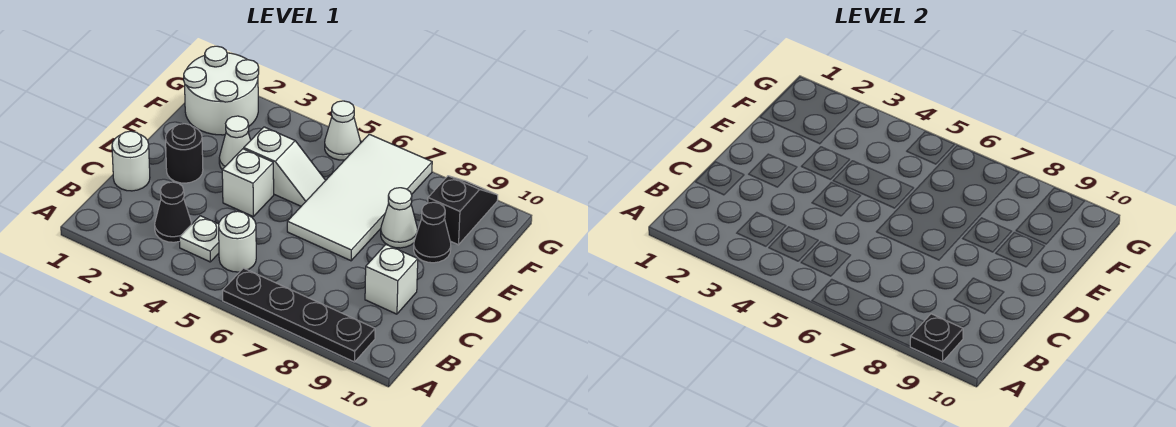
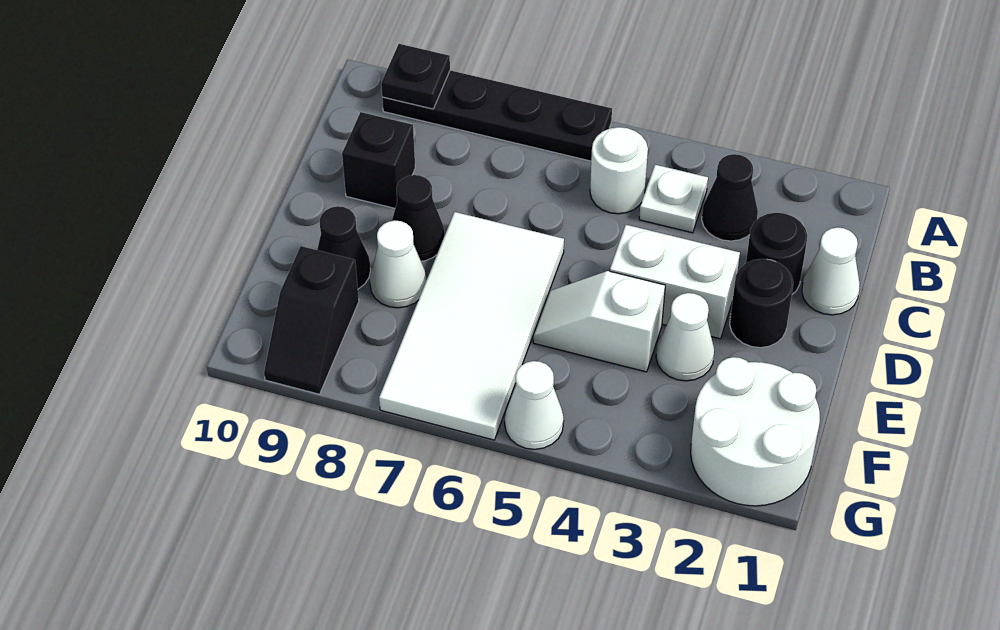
white round brick C1 level 1 -> white cone C1 level 1
none -> black round brick C2 level 1
white brick C9 level 1 -> black brick C9 level 1
white brick D4 level 1 -> white brick D3:D4 level 1
none -> black cone D8 level 1

